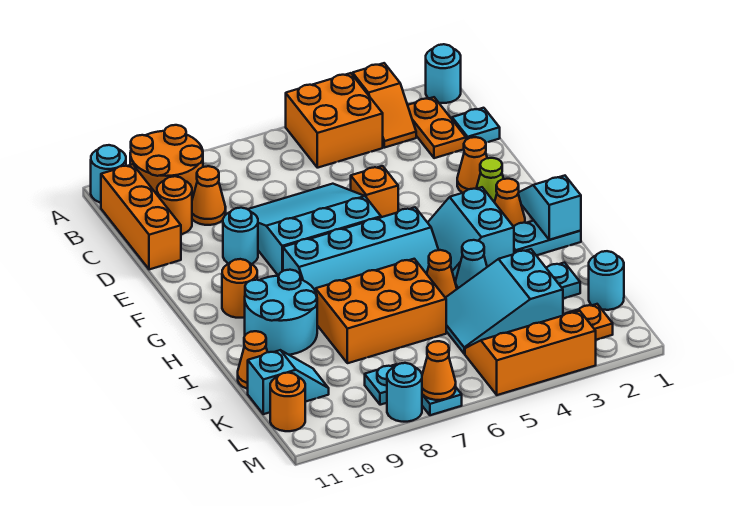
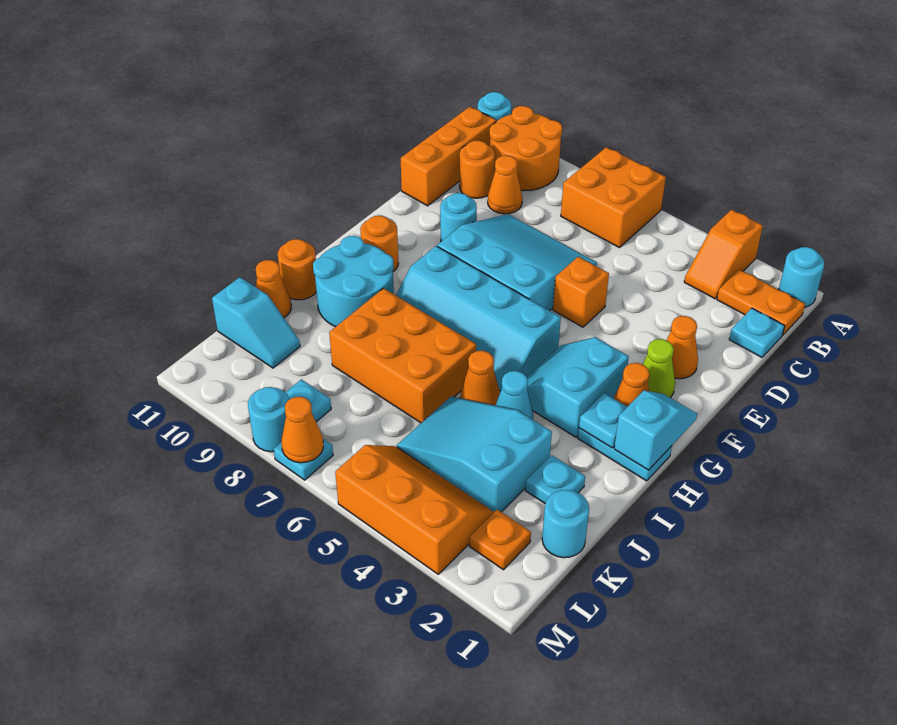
orange brick A4:B5 level 1 -> orange brick A6:B7 level 1
orange plate B2:C2 level 1 -> orange plate B1:B2 level 1
none -> cyan plate H2 level 2
orange round brick L11 level 1 -> orange round brick I11 level 1

